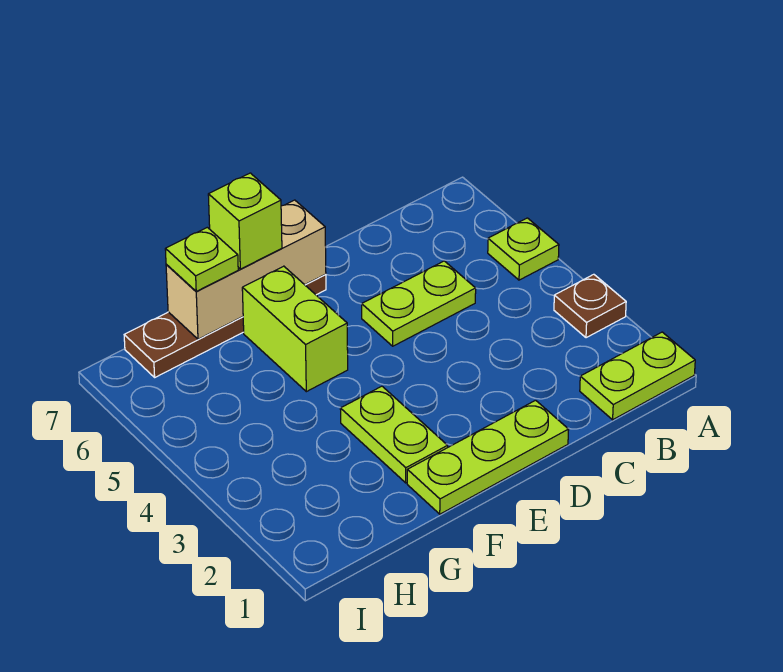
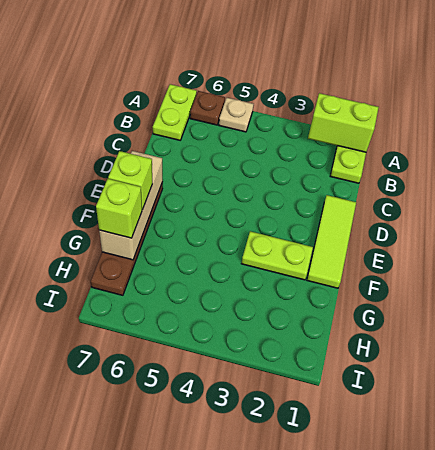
brown plate A3 level 1 -> brown plate A6 level 1
lime plate A5 level 1 -> tan plate A5 level 1
lime plate C5:D5 level 1 -> lime plate A7:B7 level 1
lime plate D1:F1 level 1 -> lime tile D1:F1 level 1
lime brick F5:F6 level 1 -> lime brick A1:A2 level 2
lime plate G7 level 3 -> lime brick G7 level 3

